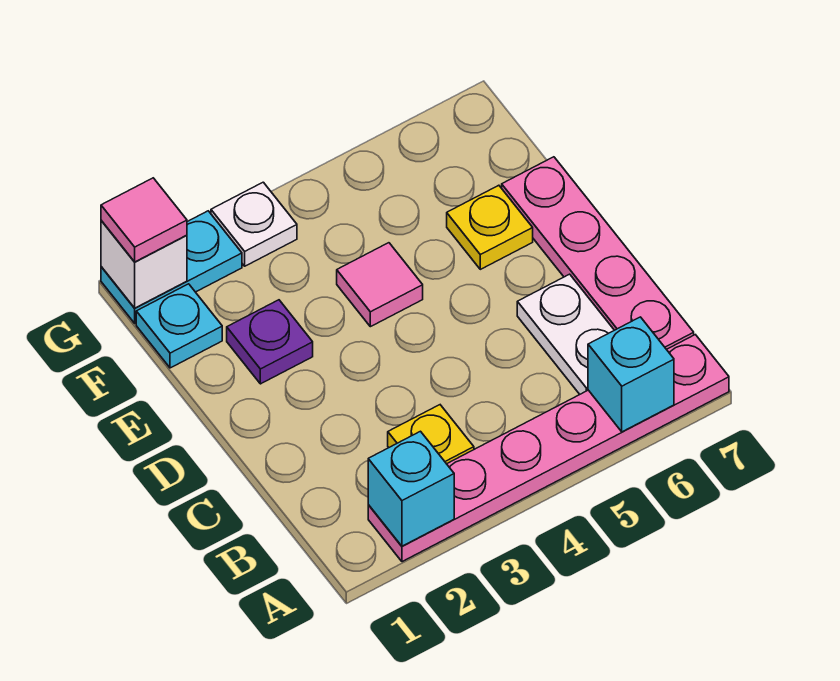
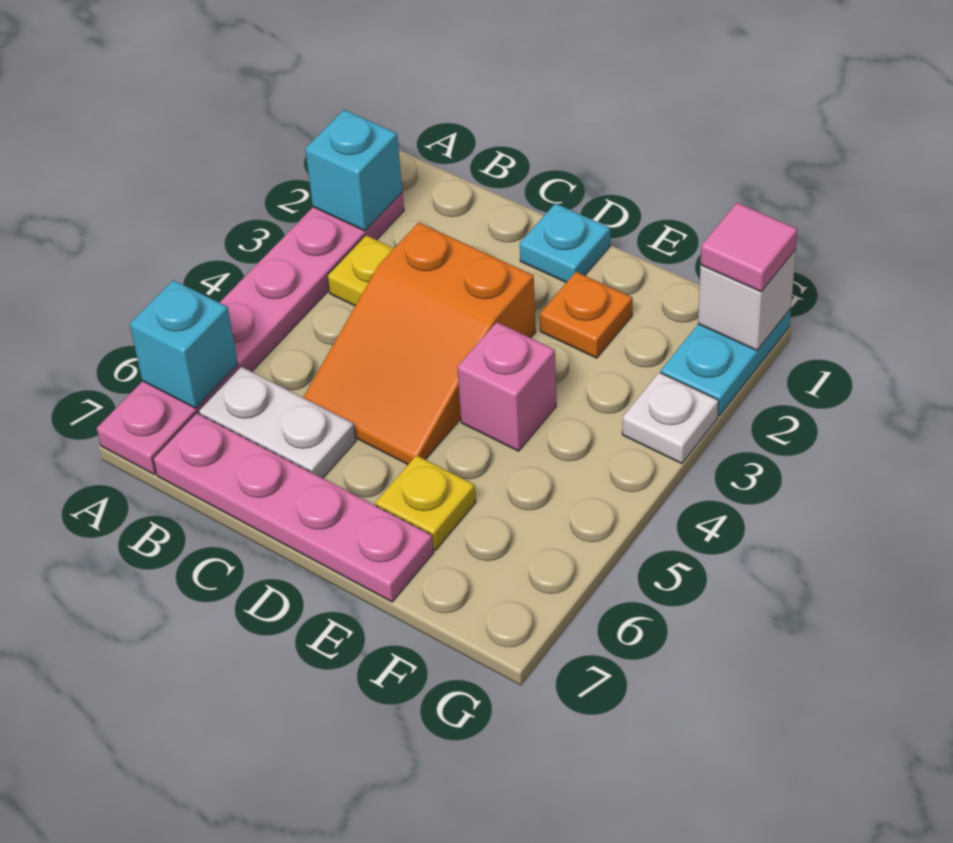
none -> orange slope C3:D5 level 1 top 3
purple plate E2 level 1 -> orange plate E2 level 1
pink tile E4 level 1 -> pink brick E4 level 1
cyan plate F1 level 1 -> cyan plate D1 level 1

